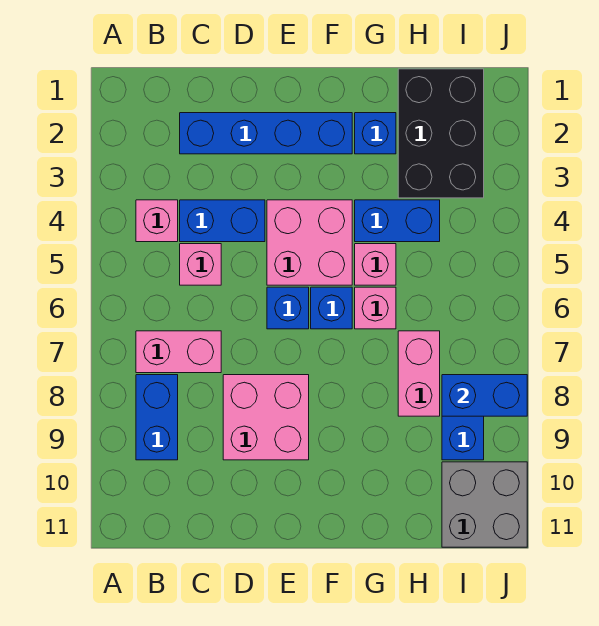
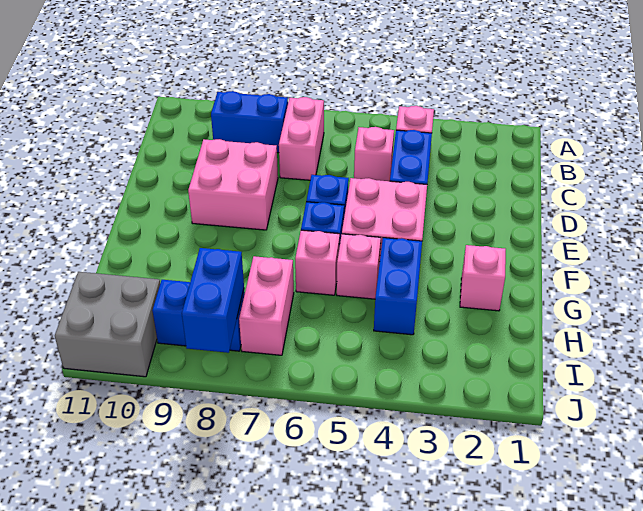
blue brick C2:F2 level 1 -> none
blue brick G2 level 1 -> pink brick G2 level 1
black brick H1:I3 level 1 -> none
pink brick H7:H8 level 1 -> pink brick H7:I7 level 1

